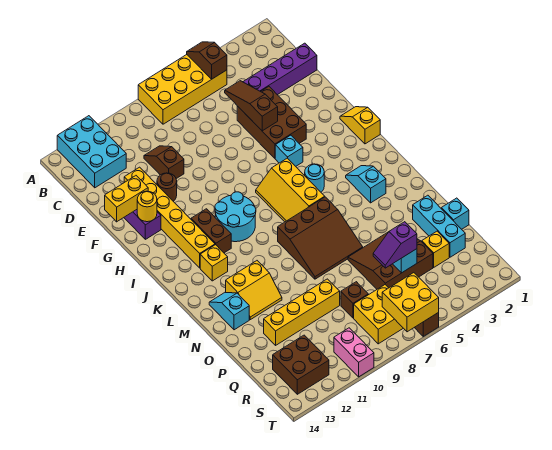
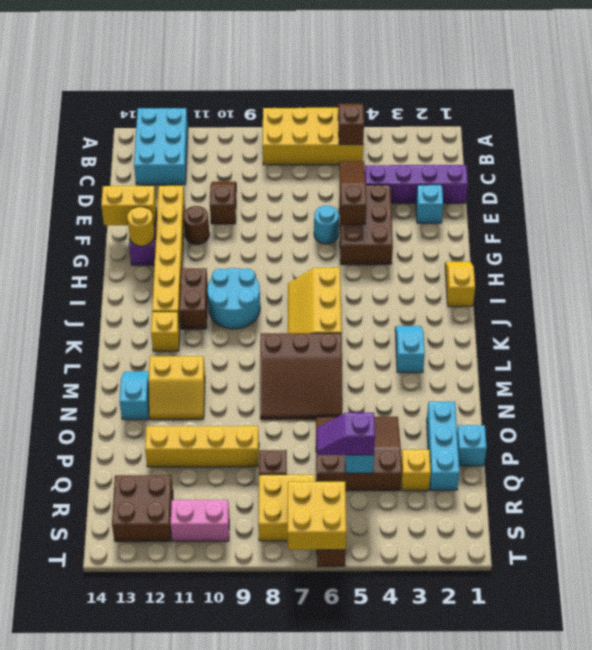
cyan brick H5 level 1 -> cyan brick E2 level 1
cyan round brick J5 level 1 -> cyan round brick F6 level 1
pink brick S10:T10 level 1 -> pink brick S10:S11 level 1

